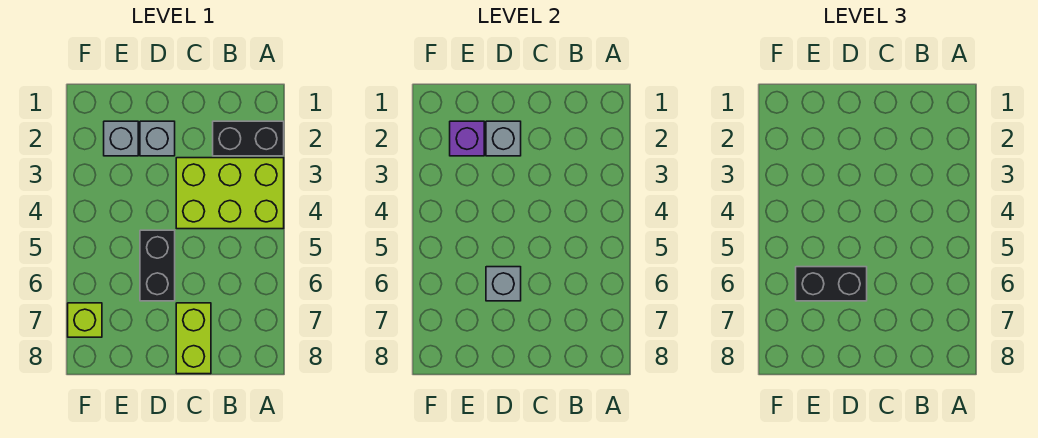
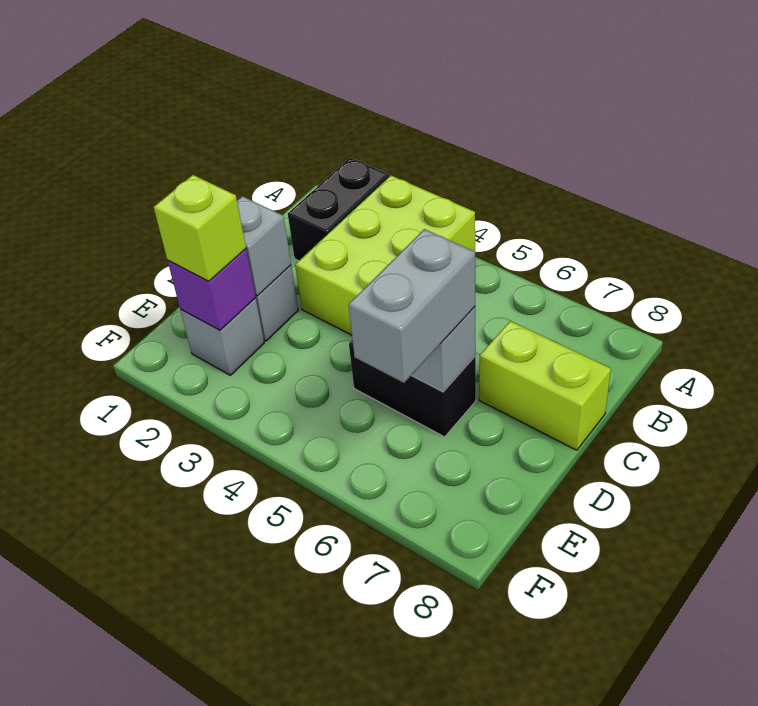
black brick D6:E6 level 3 -> grey brick D6:E6 level 3
lime brick F7 level 1 -> lime brick E2 level 3

